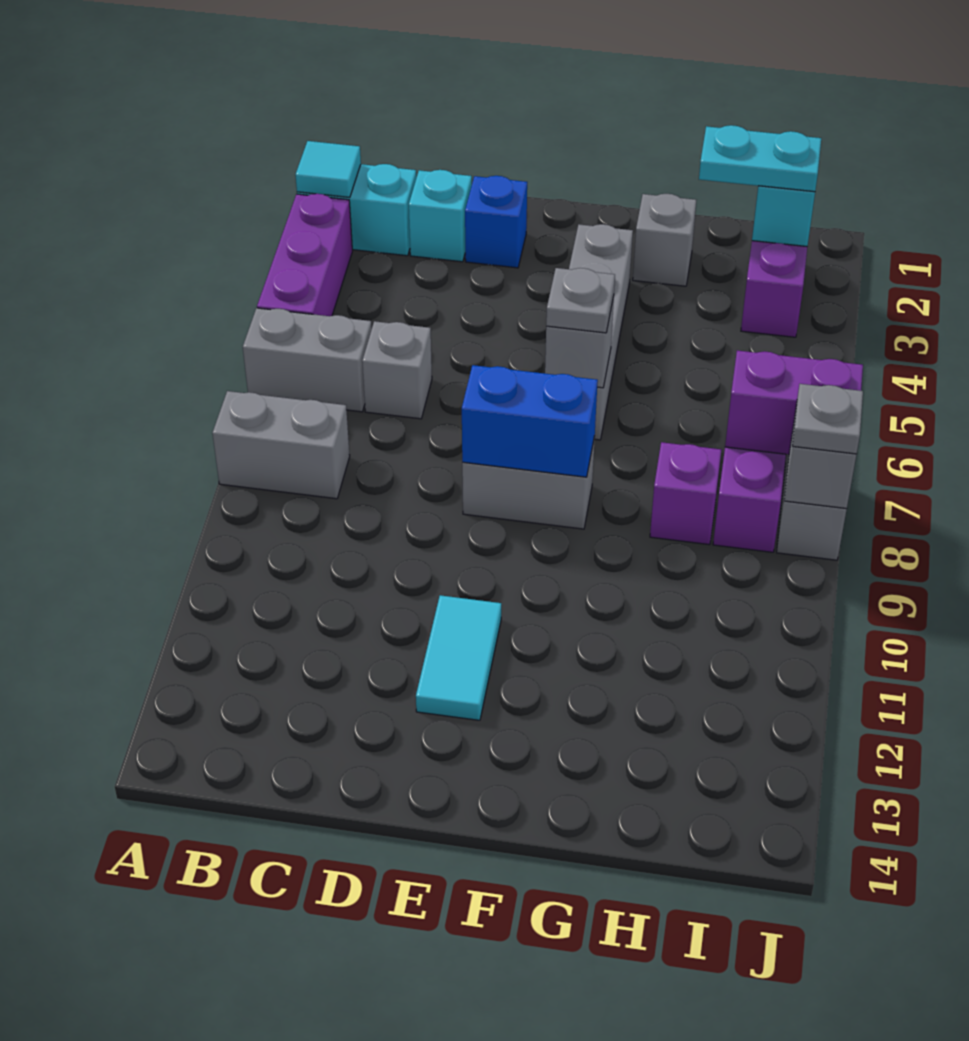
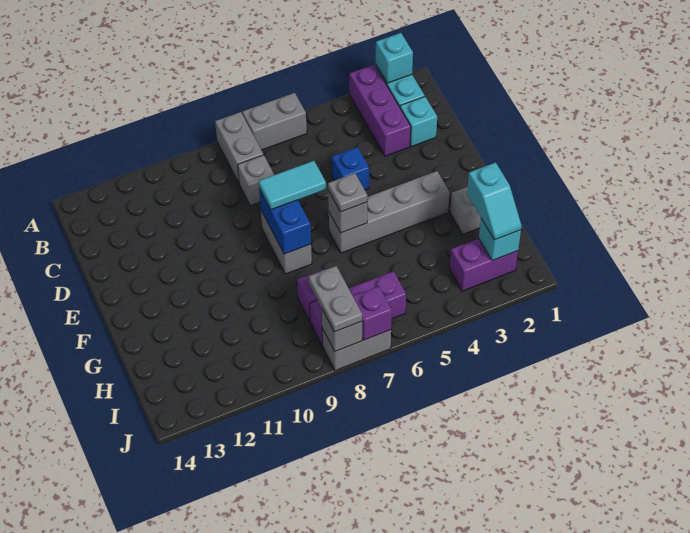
cyan tile A2 level 2 -> cyan brick A2 level 2
purple brick A3:A5 level 1 -> purple brick A3:C3 level 1
grey brick A6:B6 level 1 -> grey brick A6:A7 level 1
grey brick C6 level 1 -> grey brick C8 level 1
blue brick D2 level 1 -> blue brick D5 level 1
cyan tile E11:E12 level 1 -> cyan tile E7:E8 level 3
cyan plate H2:I2 level 3 -> cyan slope H2:I2 level 3 top H
purple brick I7:J7 level 2 -> purple brick J7 level 2
grey plate J8 level 3 -> grey plate I8:J8 level 3

